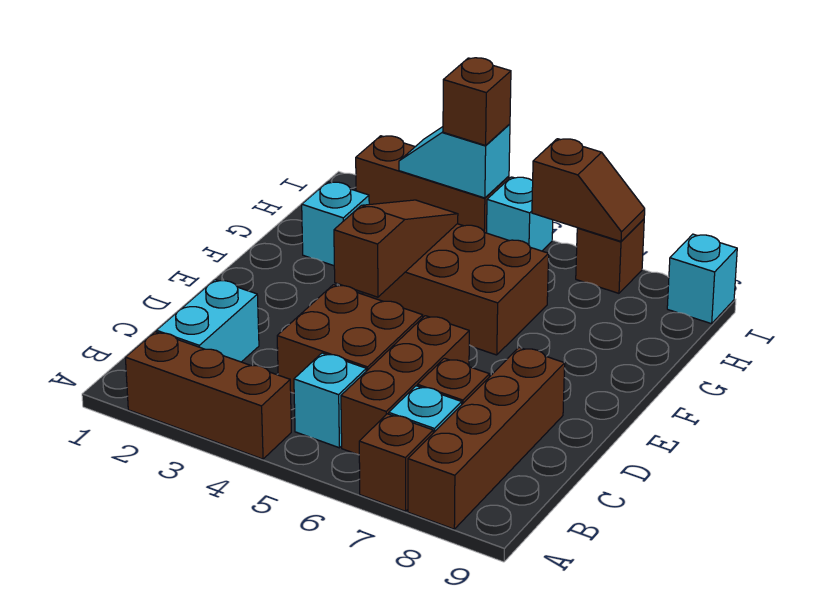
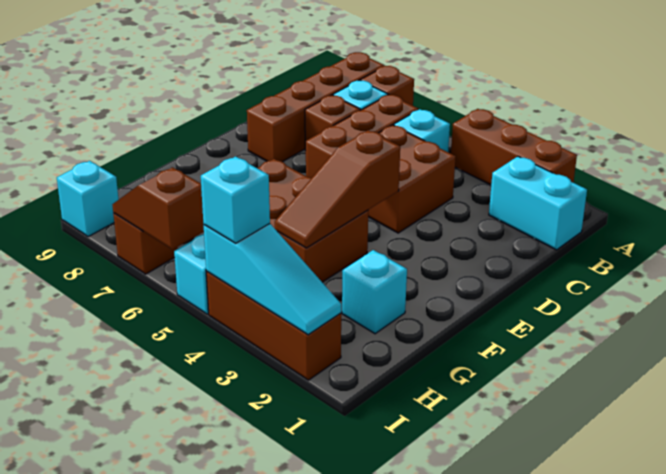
cyan brick B2:C2 level 1 -> cyan brick B1:B2 level 1
cyan slope I3:I4 level 2 top 4 -> cyan slope I2:I4 level 2 top 4
brown brick I4 level 3 -> cyan brick I4 level 3

